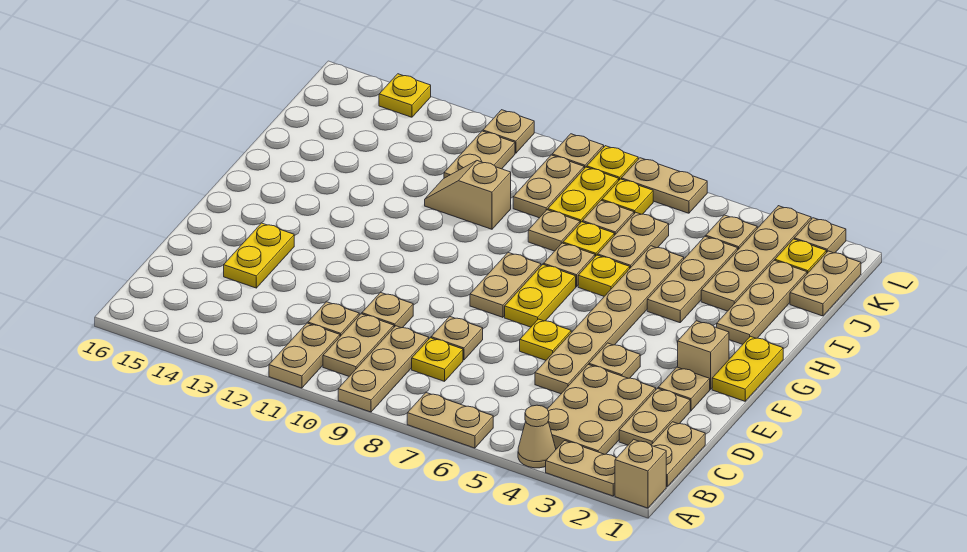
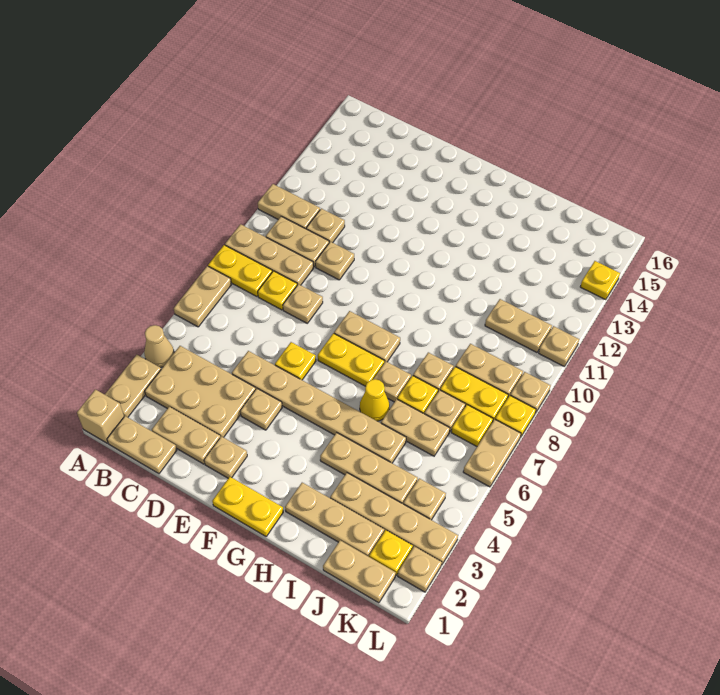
yellow plate D14:E14 level 1 -> yellow plate A8:B8 level 1
tan brick F2 level 1 -> none
yellow plate H6 level 1 -> yellow cone H6 level 1
tan slope I10:I11 level 1 top 10 -> none

